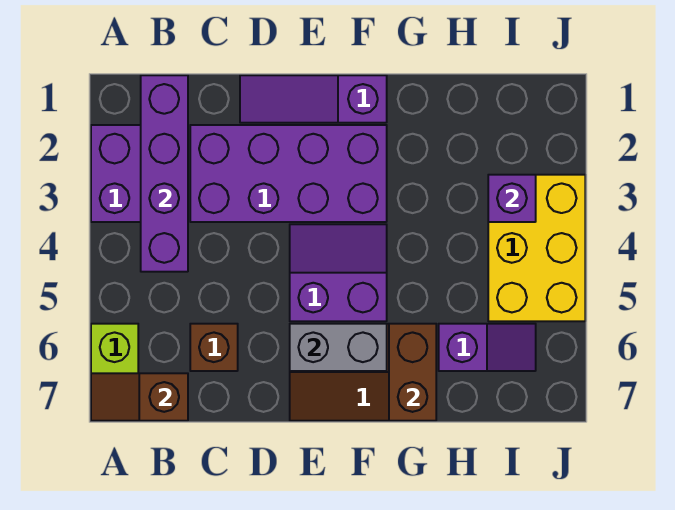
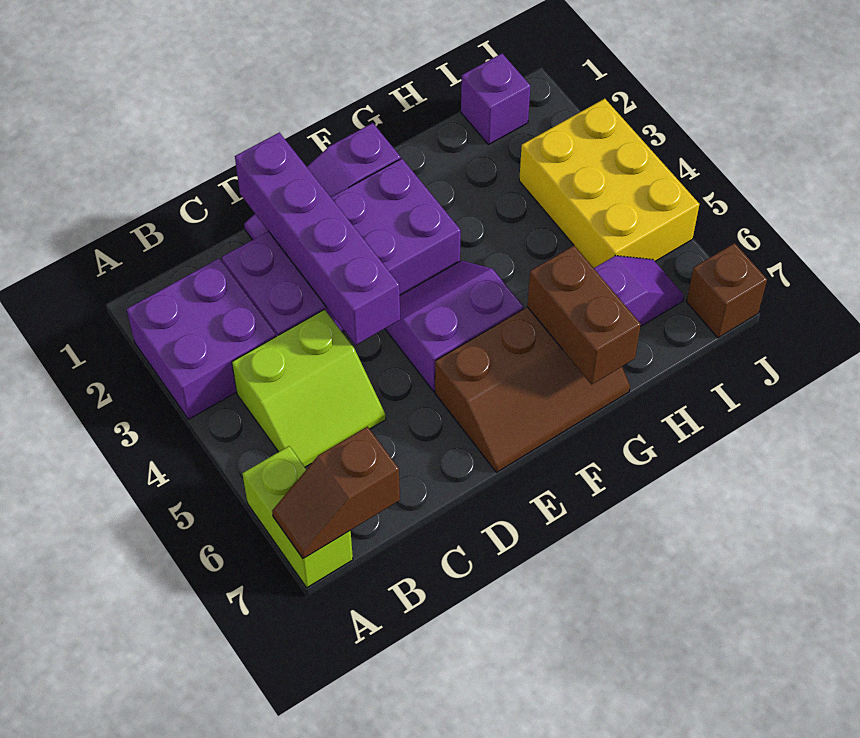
purple brick B1:B4 level 2 -> purple brick D1:D4 level 2
none -> lime slope B4:C5 level 1 top 4
brown brick C6 level 1 -> brown brick J7 level 1
grey brick E6:F6 level 2 -> none
purple brick I3 level 2 -> purple brick I1 level 1

